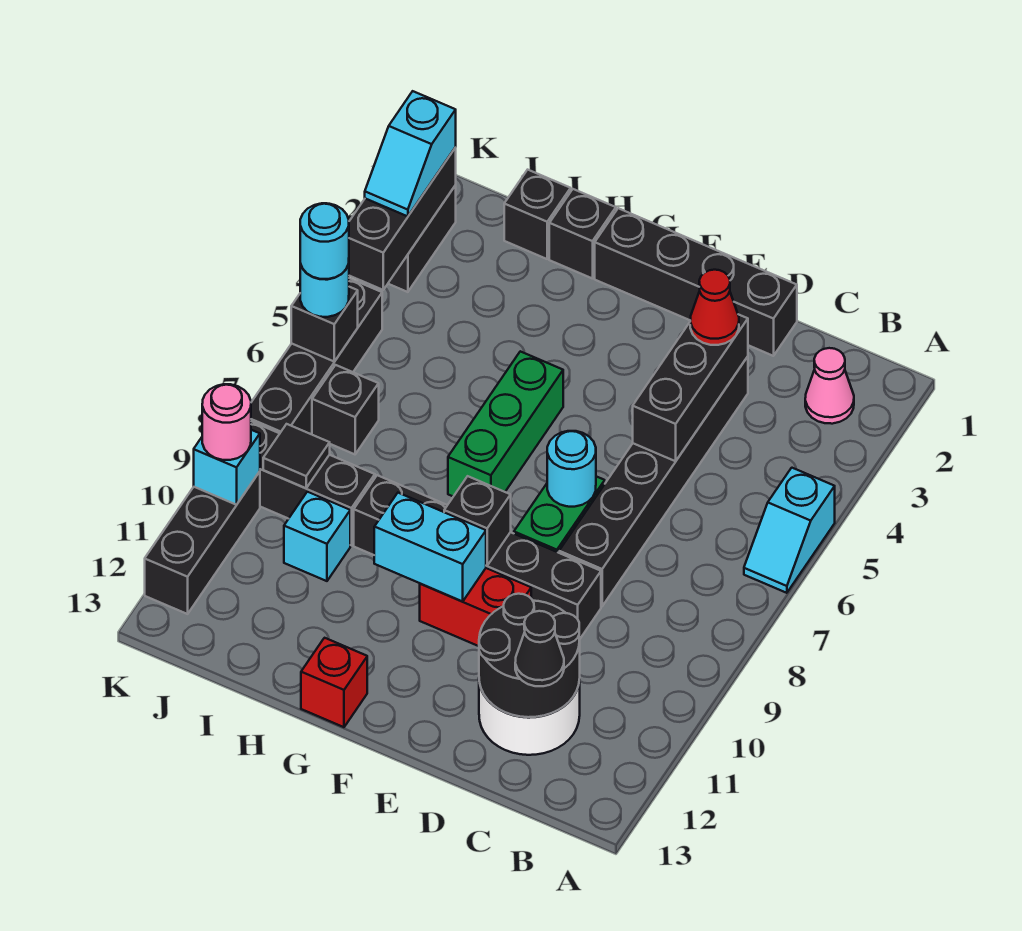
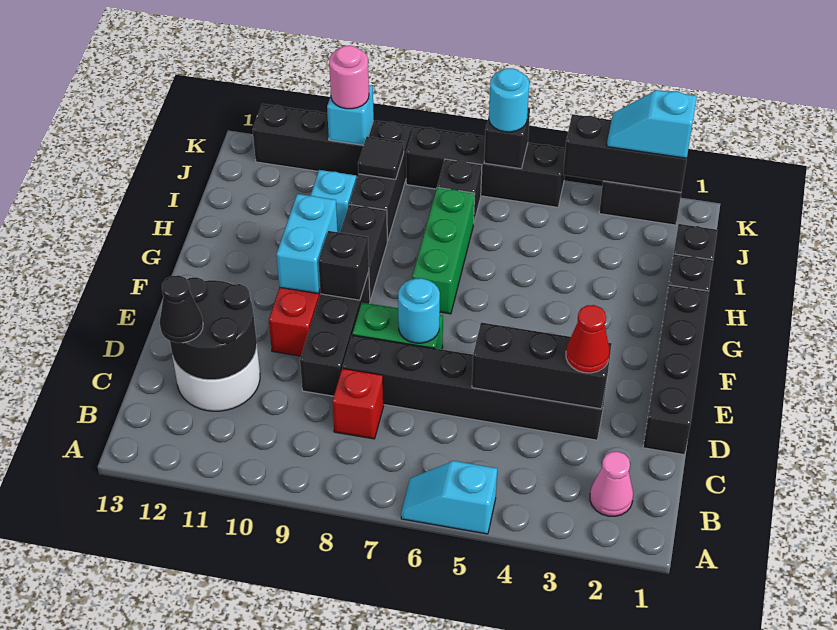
green brick G5:G7 level 1 -> green brick G7:I7 level 1
red brick G13 level 1 -> red brick C8 level 1
cyan round brick K6 level 4 -> none

